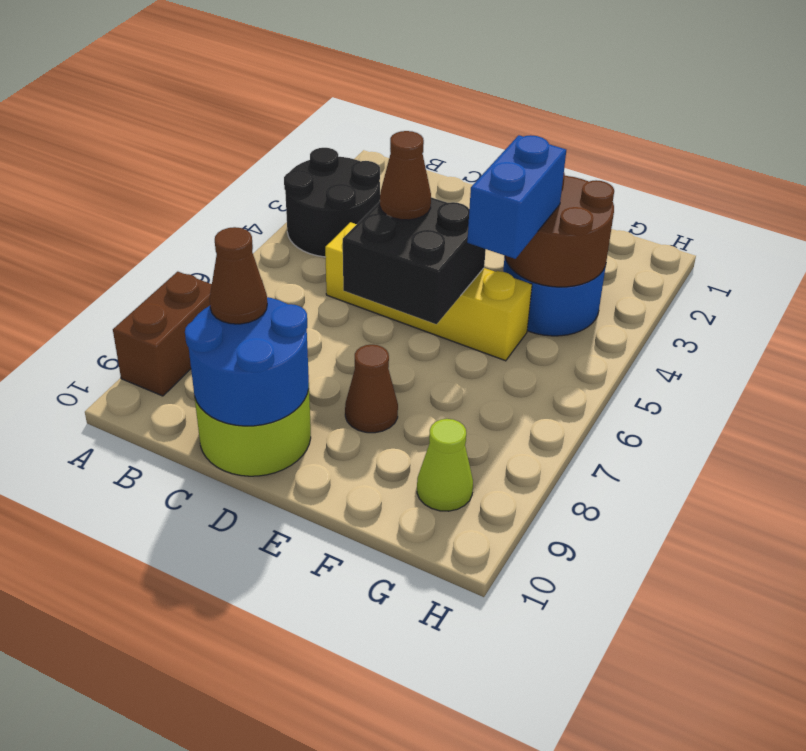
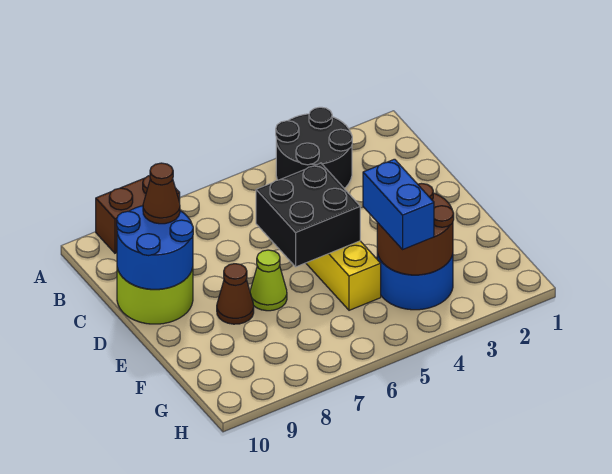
brown cone D5 level 3 -> none
blue brick F4:F5 level 3 -> blue brick F4:G4 level 3
lime cone G9 level 1 -> lime cone E7 level 1

